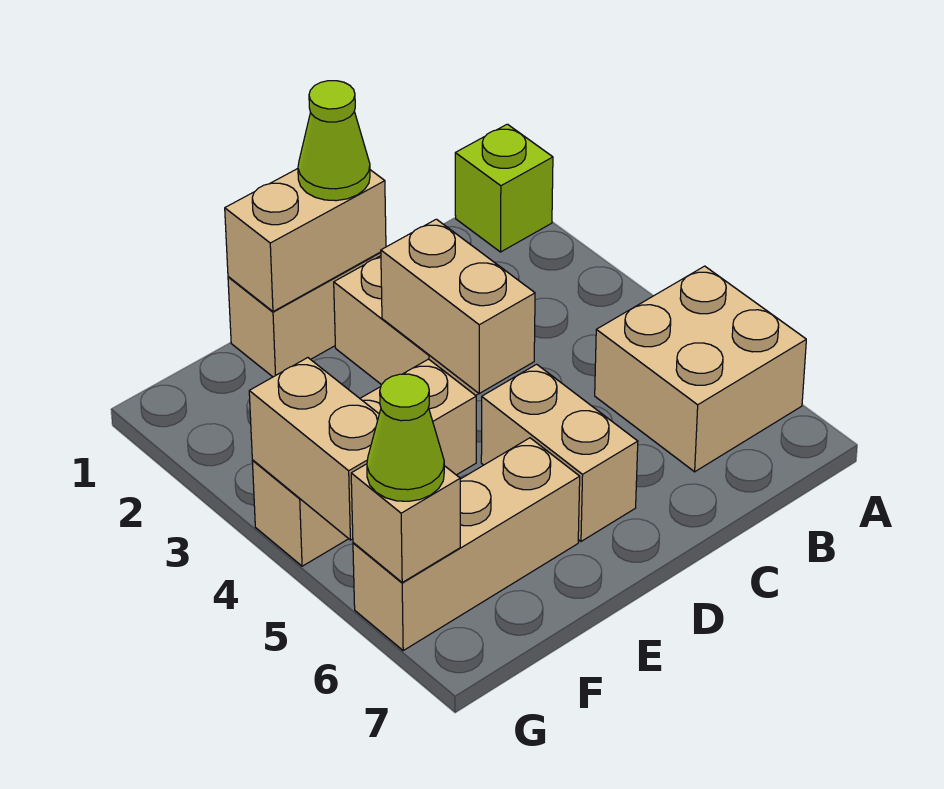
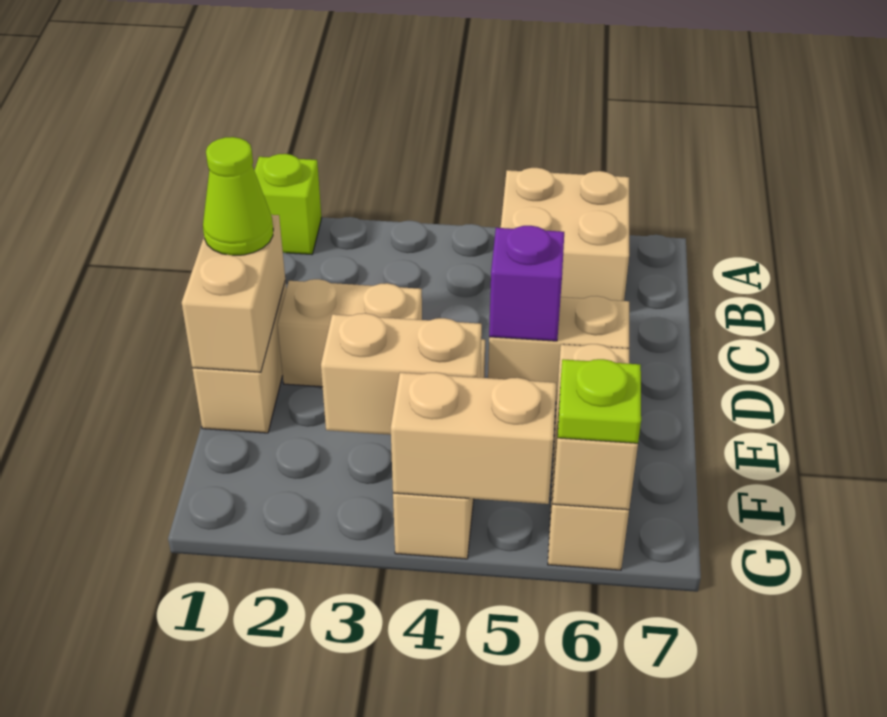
tan brick D3:D4 level 2 -> tan brick F3:F4 level 2
none -> purple brick D5 level 2
lime cone G6 level 3 -> lime plate G6 level 3

